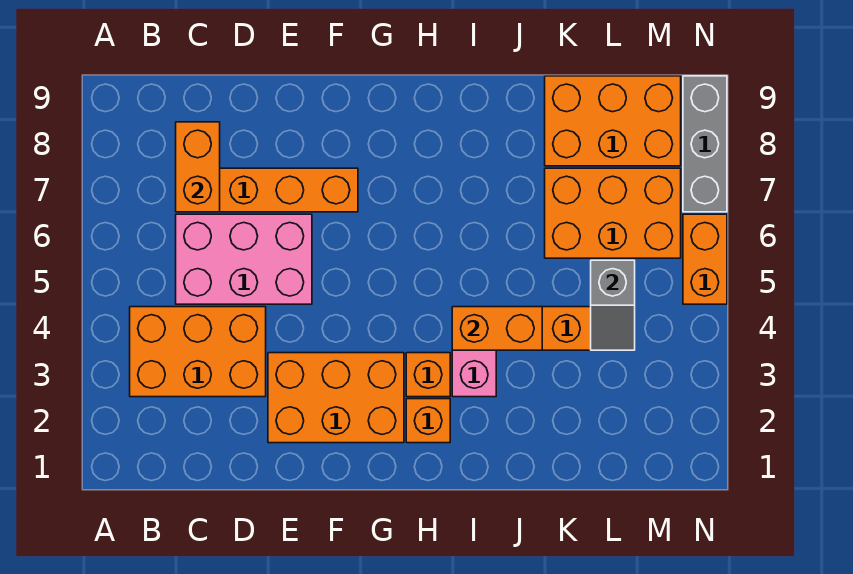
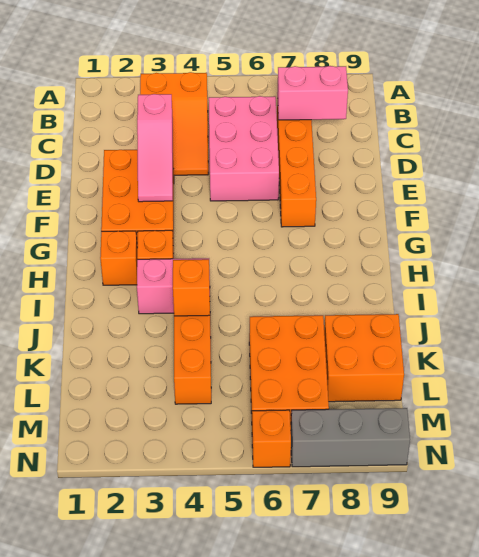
orange brick B3:D4 level 1 -> orange slope B3:D4 level 1 top B
orange brick C7:C8 level 2 -> pink brick C7:C8 level 2
none -> pink slope D3:F3 level 2 top D
orange brick I4:J4 level 2 -> orange brick J4 level 2
orange brick K8:M9 level 1 -> orange brick K8:L9 level 1
grey slope L4:L5 level 2 top 5 -> none
orange brick N5:N6 level 1 -> orange brick N6 level 1

